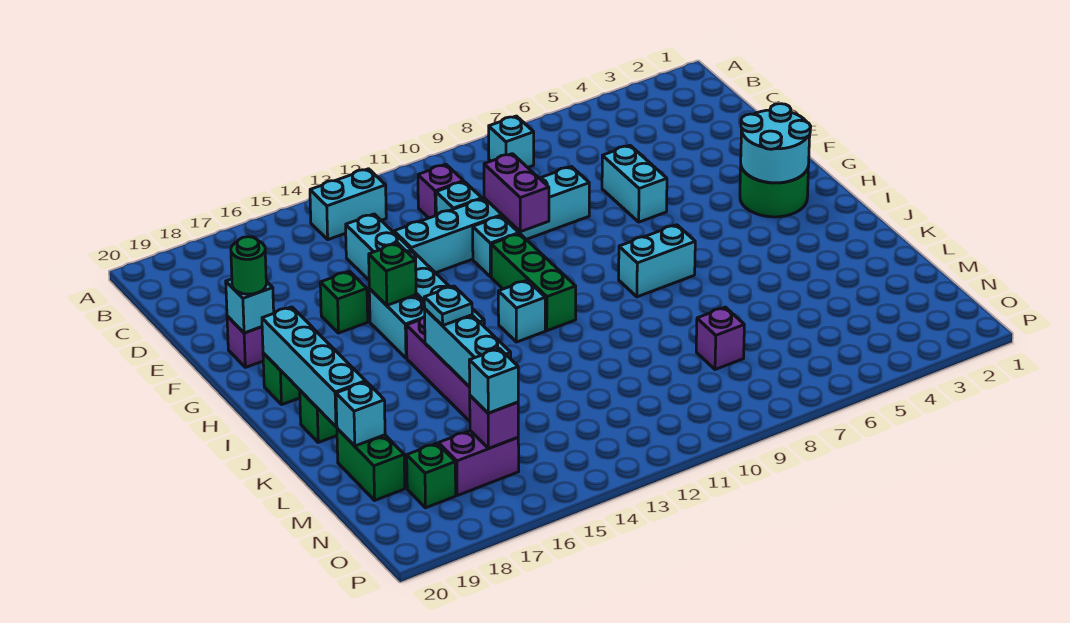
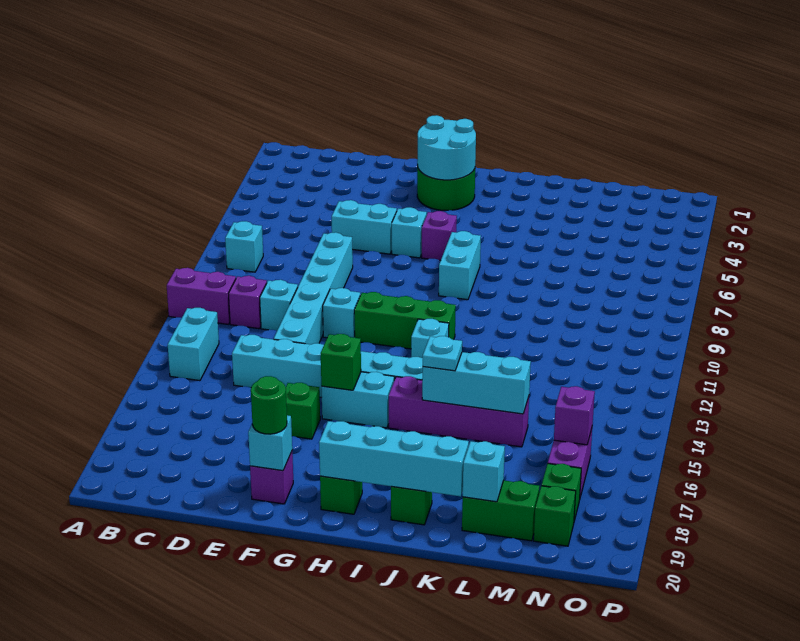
purple brick E10:F10 level 2 -> purple brick A11:B11 level 1
purple brick M8 level 1 -> purple brick H6 level 1
cyan brick N16 level 3 -> cyan brick G6 level 1
none -> green brick N19 level 1

